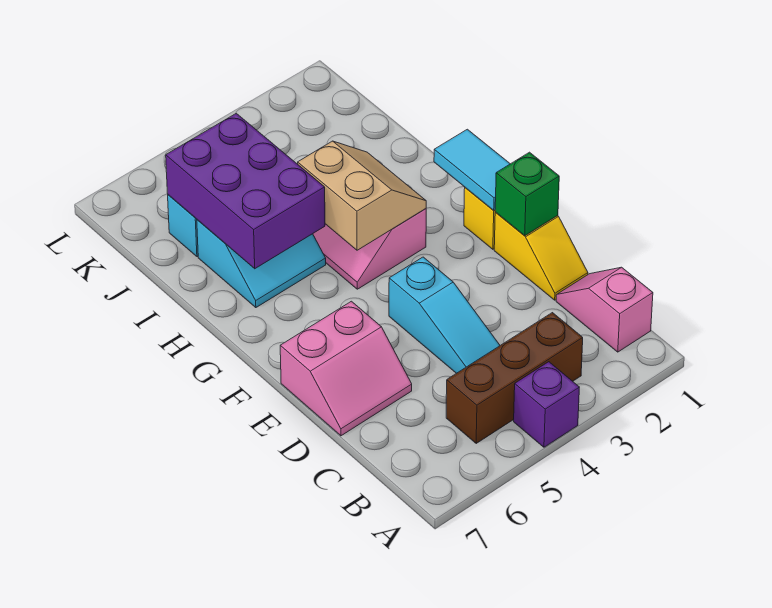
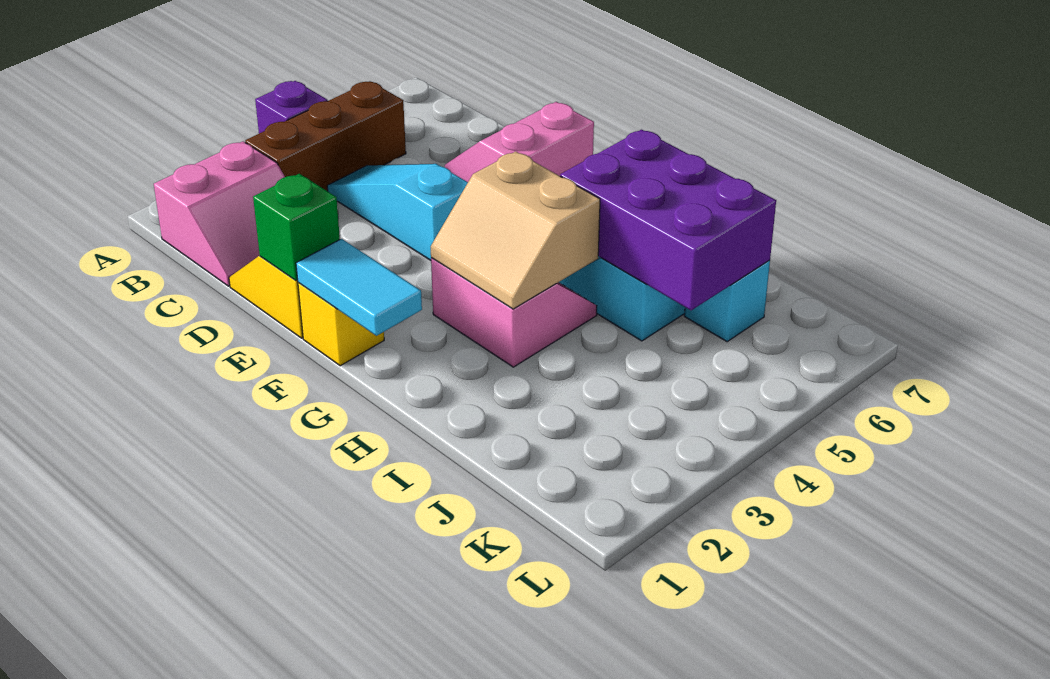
pink slope B1:C1 level 1 top B -> pink slope B1:C2 level 1 top B

